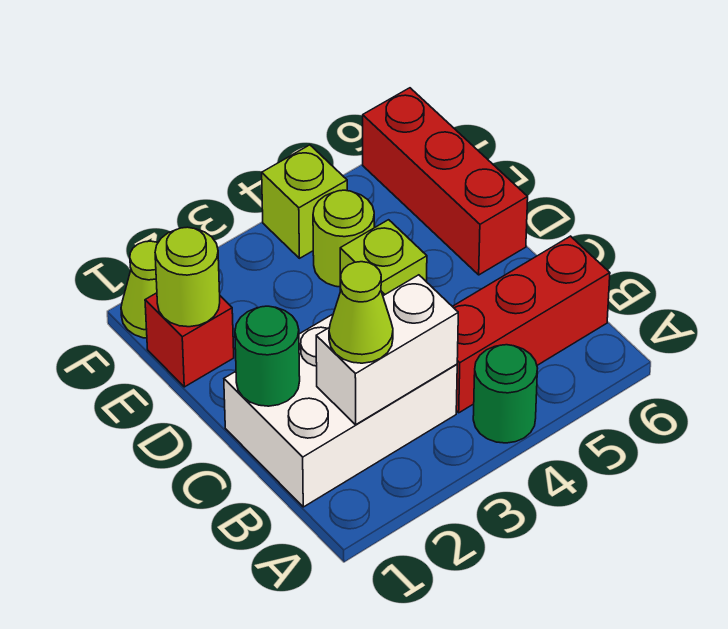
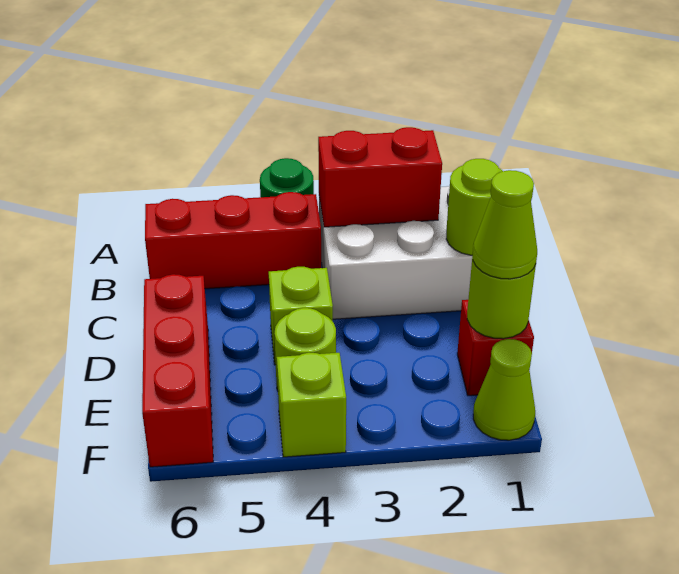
white brick B2:B3 level 2 -> red brick B2:B3 level 2
lime cone B2 level 3 -> lime cone E1 level 3
green round brick C1 level 2 -> lime round brick C1 level 2

